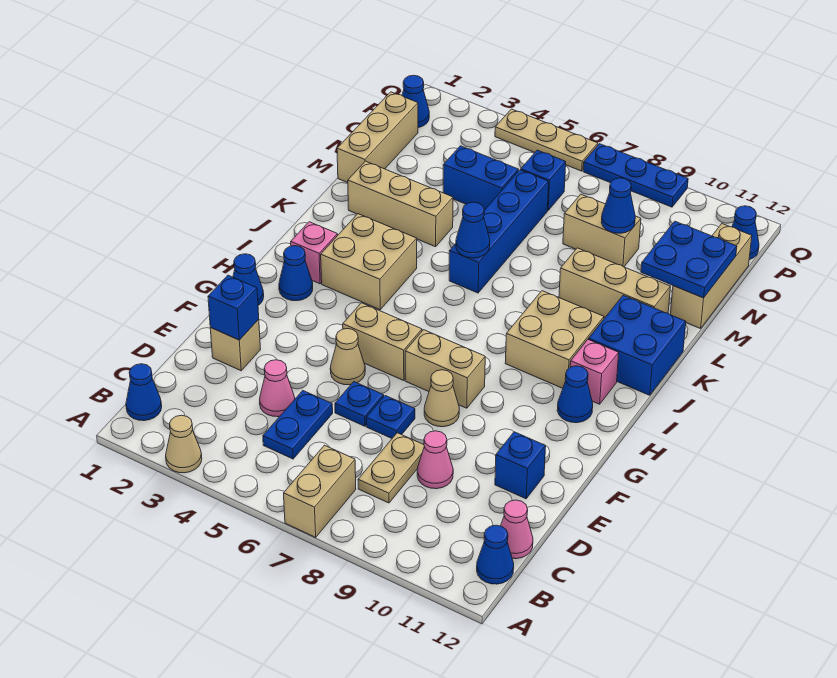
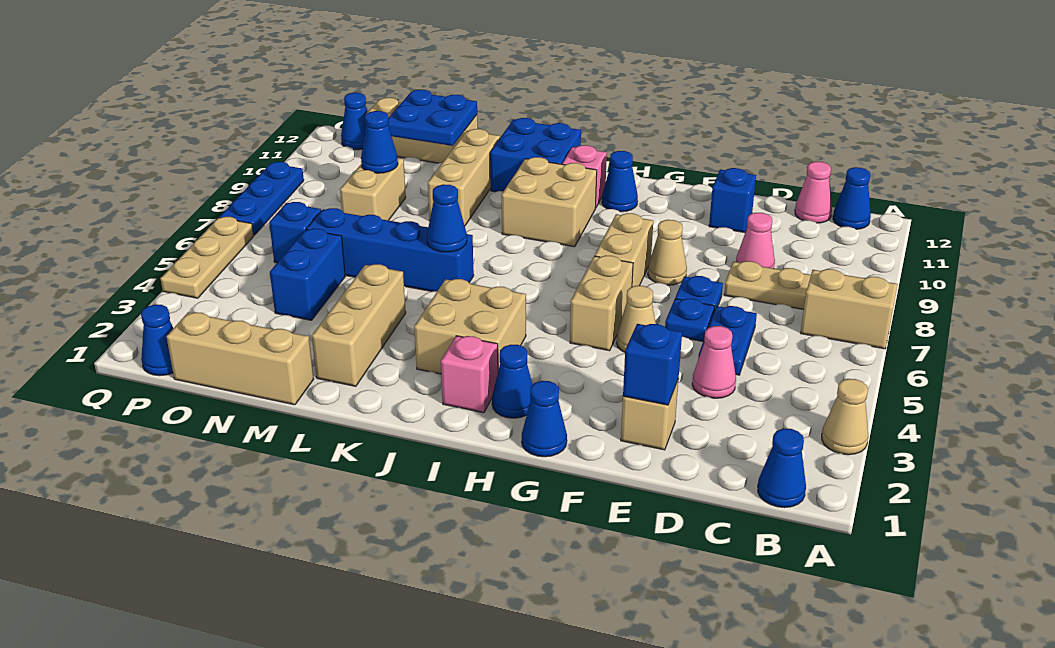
blue plate C5:D5 level 1 -> blue plate D5:D6 level 1

